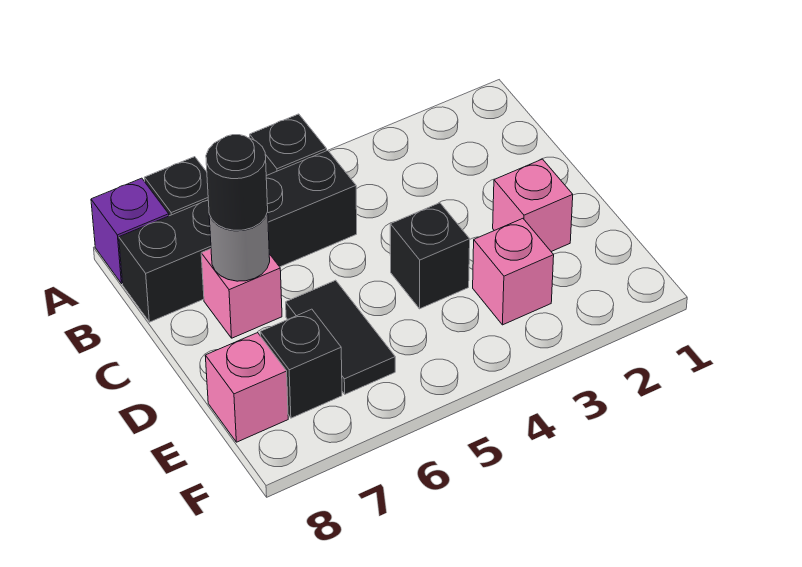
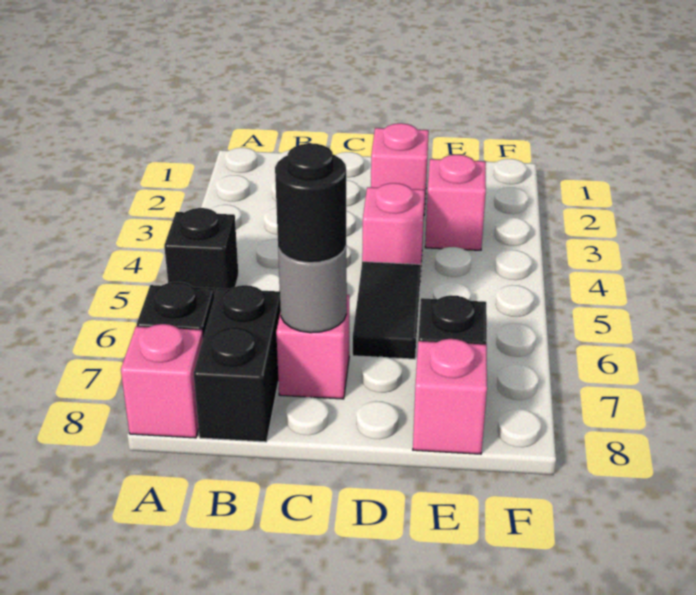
purple brick A8 level 1 -> pink brick A8 level 1
black brick B5:B8 level 1 -> black brick B7:B8 level 1
black brick D4 level 1 -> pink brick D4 level 1
black tile D6:E6 level 1 -> black tile D5:D6 level 1

